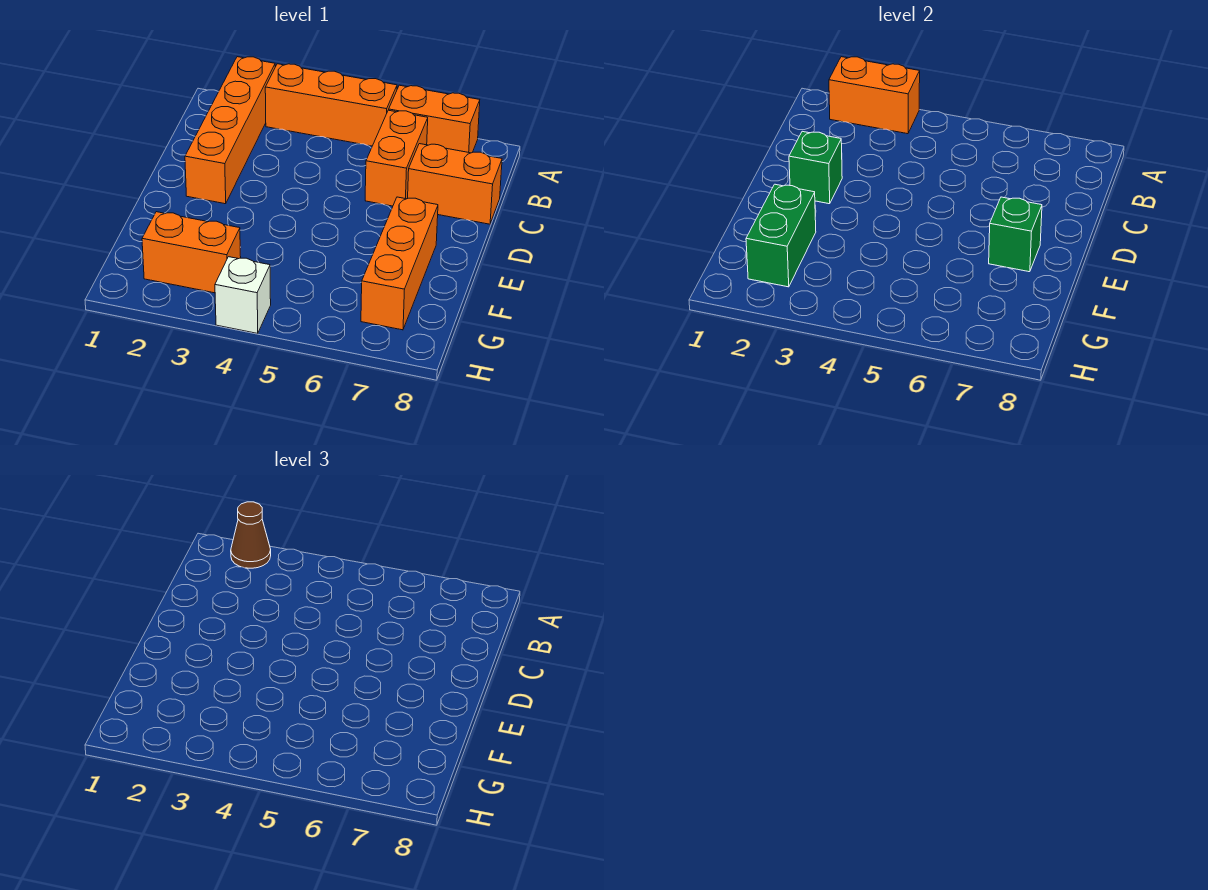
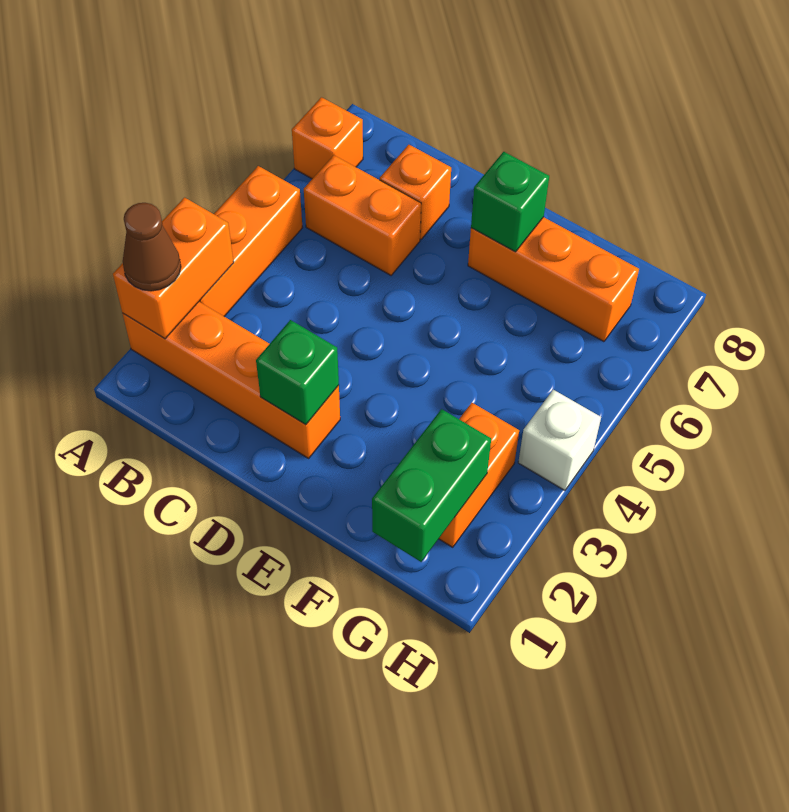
orange brick A6:A7 level 1 -> orange brick A7 level 1
orange brick C7:C8 level 1 -> orange brick C7 level 1
green brick F2:G2 level 2 -> green brick G1:G2 level 2

